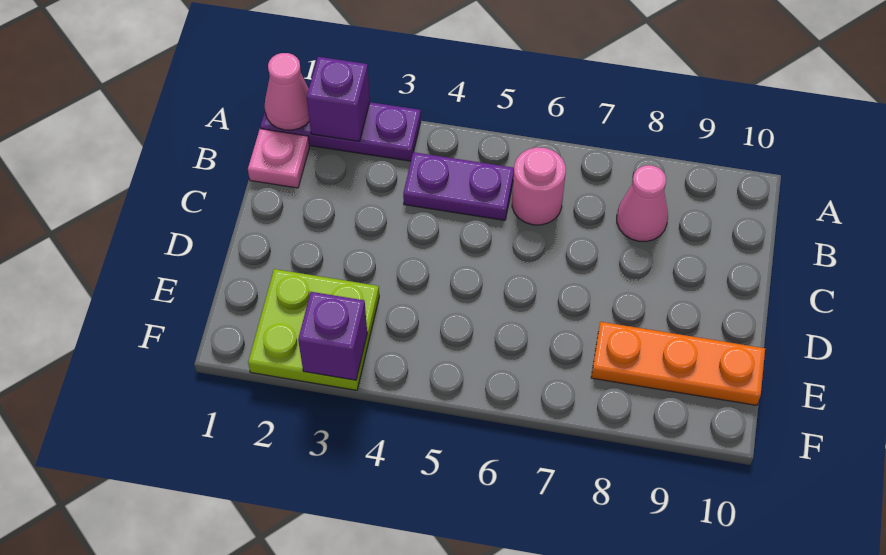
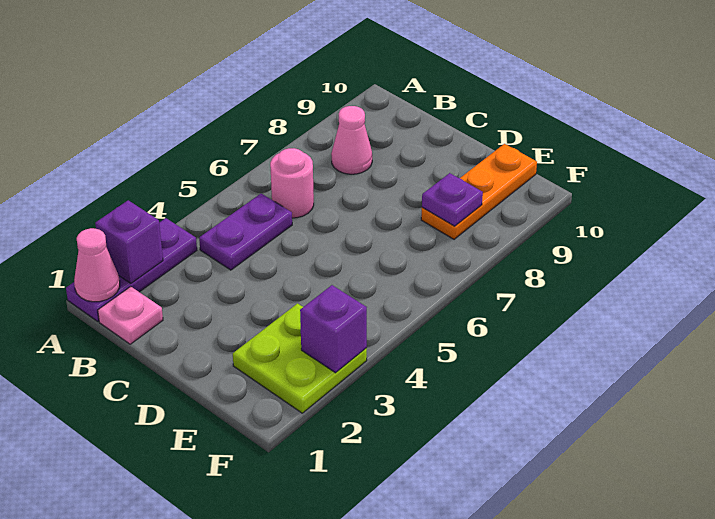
none -> purple plate E8 level 2

